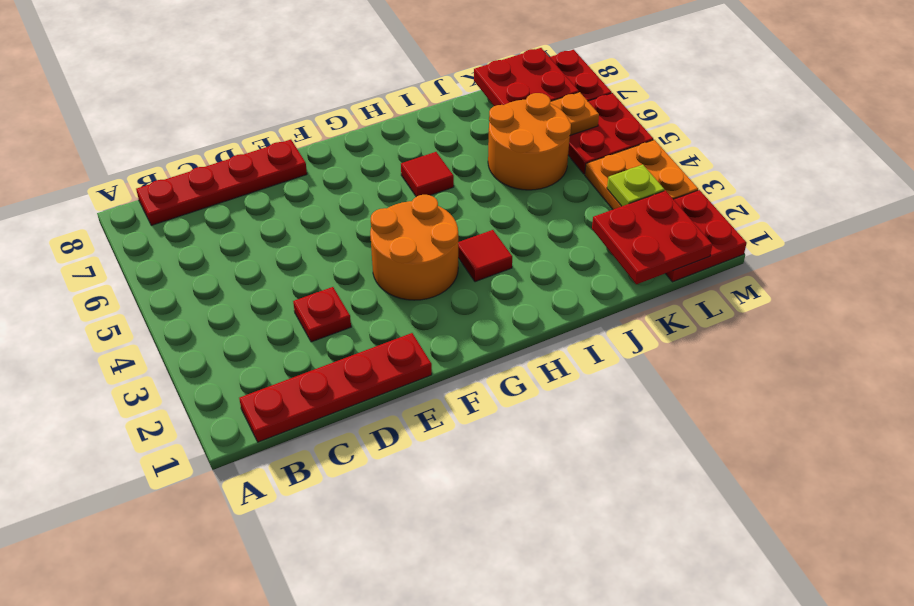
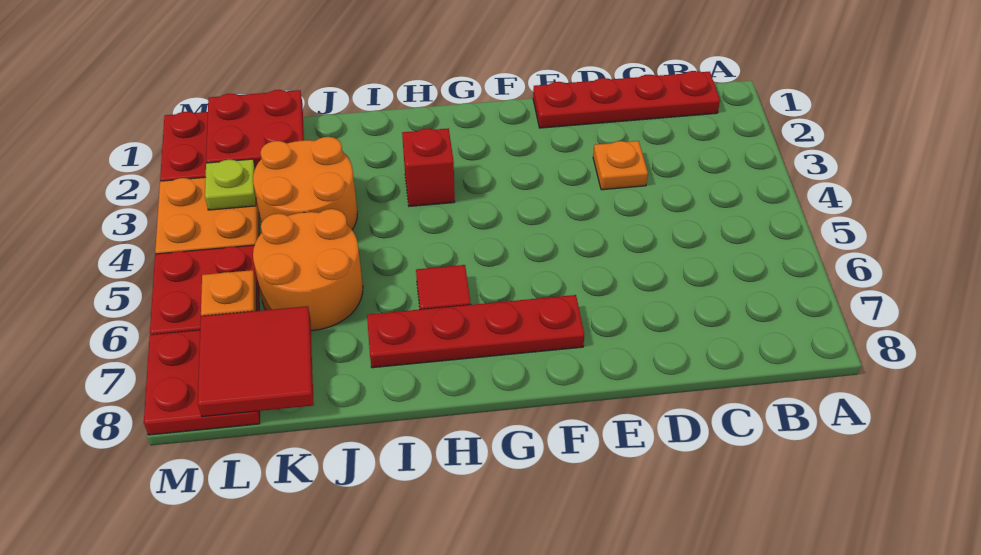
red plate B8:E8 level 1 -> red plate F7:I7 level 1
red plate D3 level 1 -> orange plate D3 level 1
orange round brick F3:G4 level 1 -> orange round brick J3:K4 level 1
red tile H3 level 1 -> red brick H3 level 1
red plate K7:L8 level 2 -> red tile K7:L8 level 2

